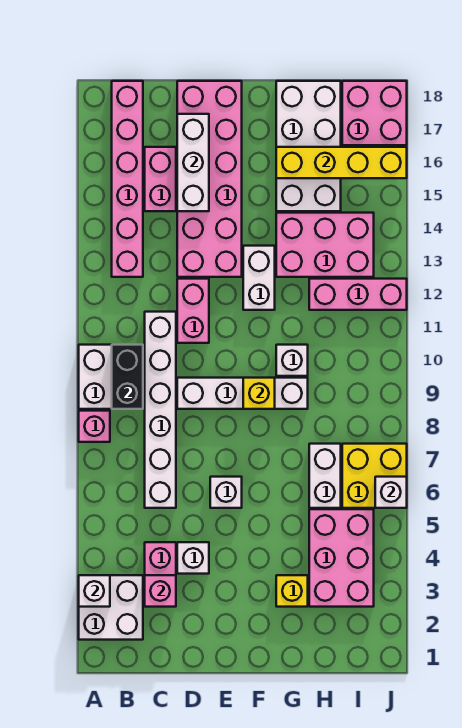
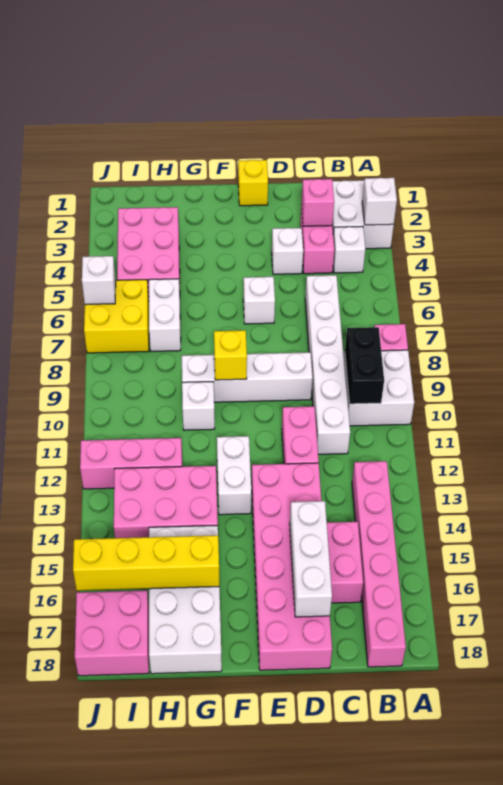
none -> white brick B4 level 1
yellow brick G3 level 1 -> yellow brick E1 level 1

